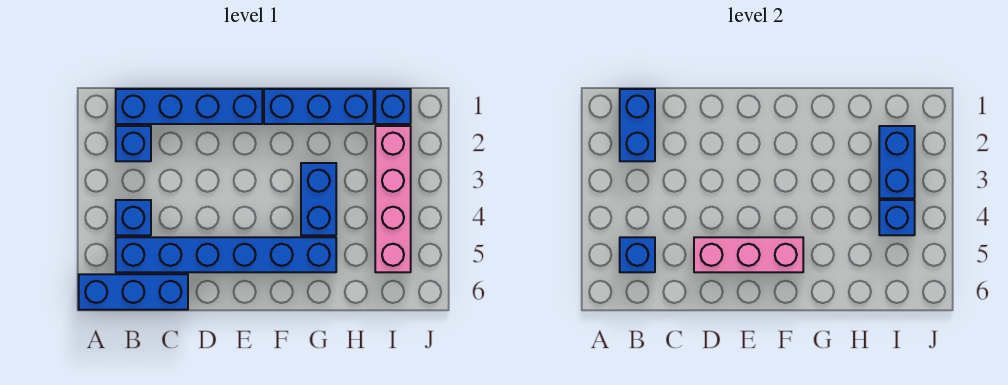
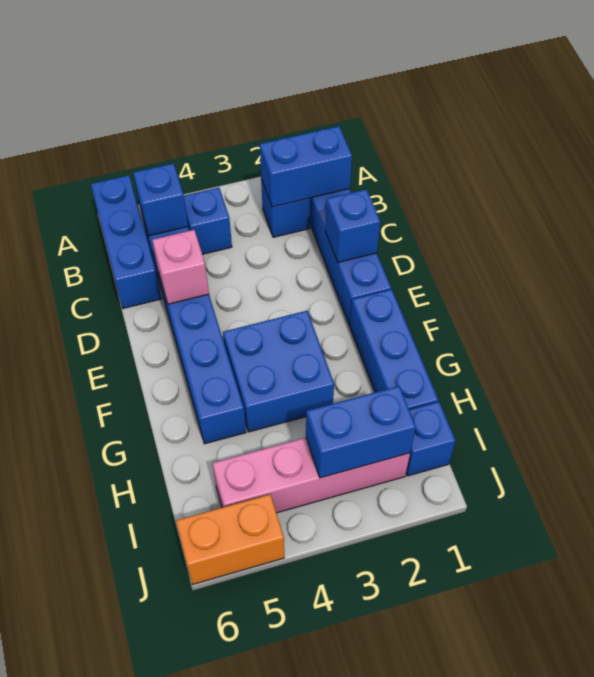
pink brick D5:F5 level 2 -> pink brick D5 level 2
blue brick G3:G4 level 1 -> blue brick F3:G4 level 1
blue brick I4 level 2 -> blue brick D1 level 2
none -> orange brick J5:J6 level 1

